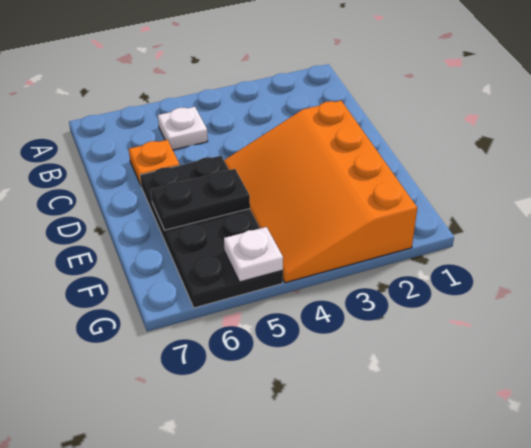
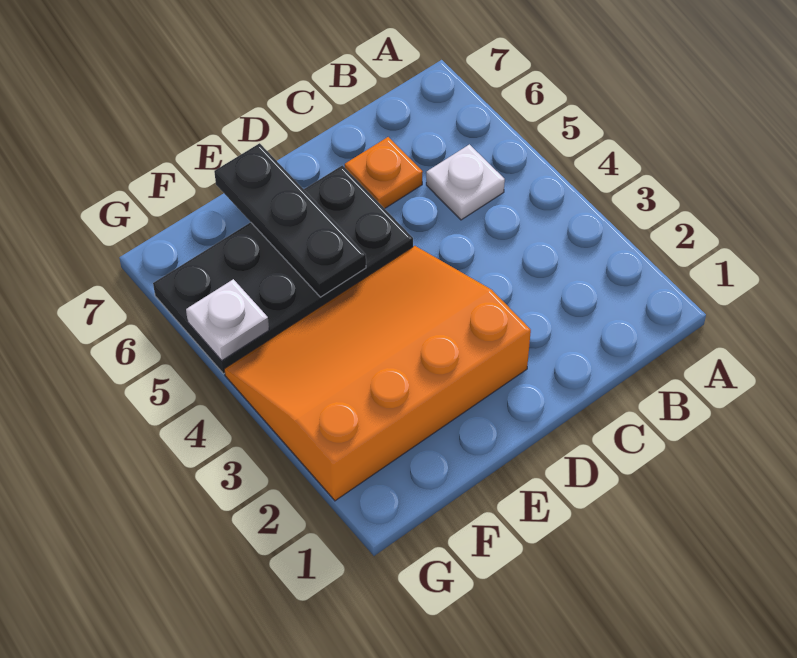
black plate E5:E6 level 2 -> black plate E5:E7 level 2

